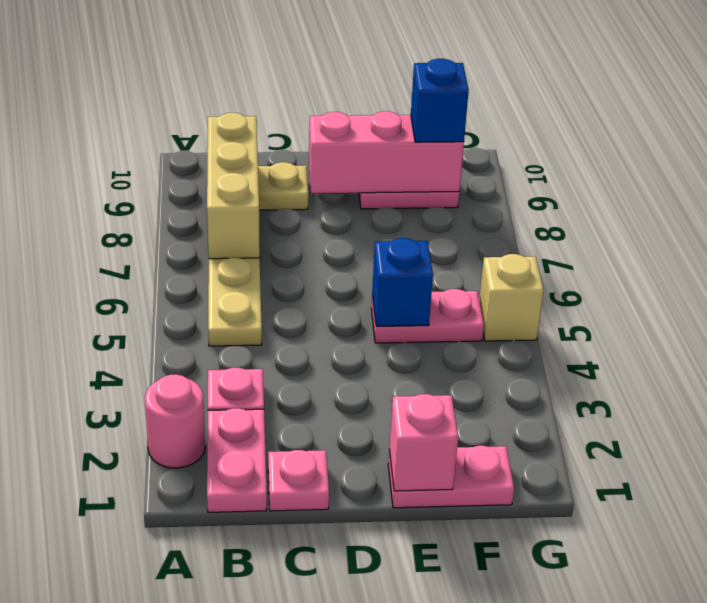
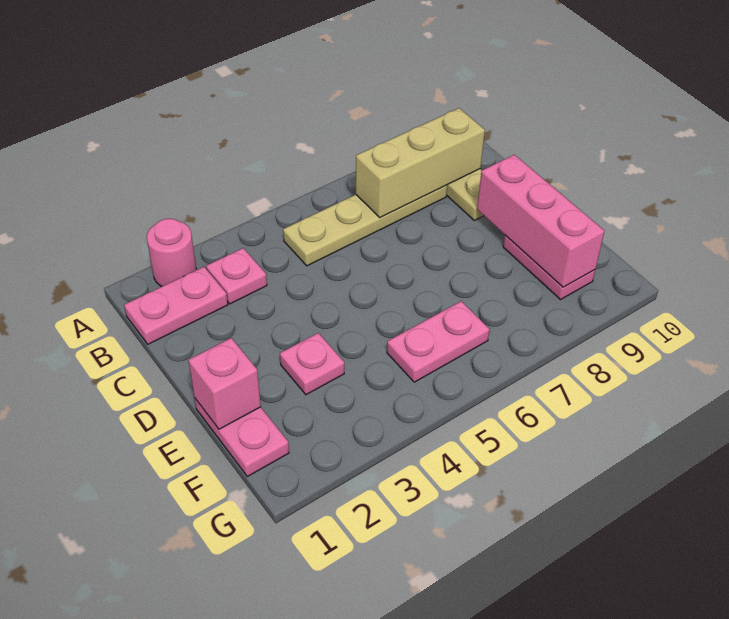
pink plate C1 level 1 -> pink plate E3 level 1
pink plate E5:F5 level 1 -> pink plate F5:F6 level 1
blue brick E5 level 2 -> none
blue brick F9 level 3 -> none
tan brick G5 level 1 -> none

